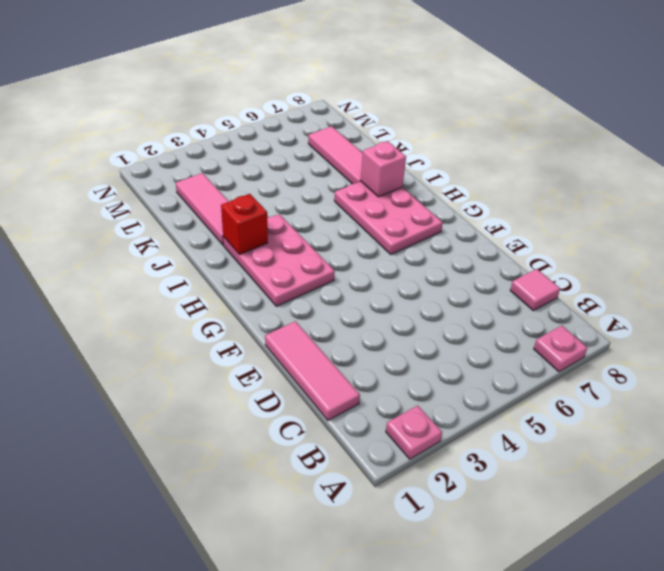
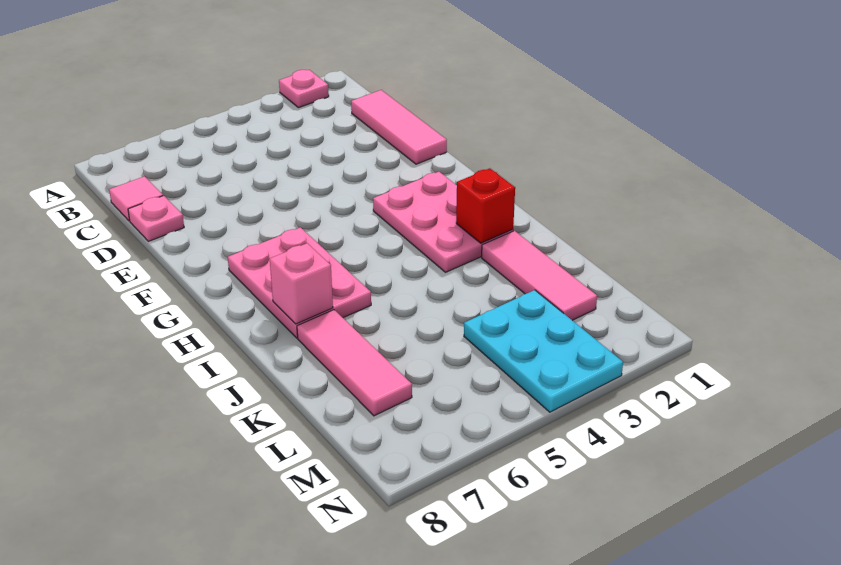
pink plate A7 level 1 -> pink plate D8 level 1
none -> cyan plate L3:N4 level 1

